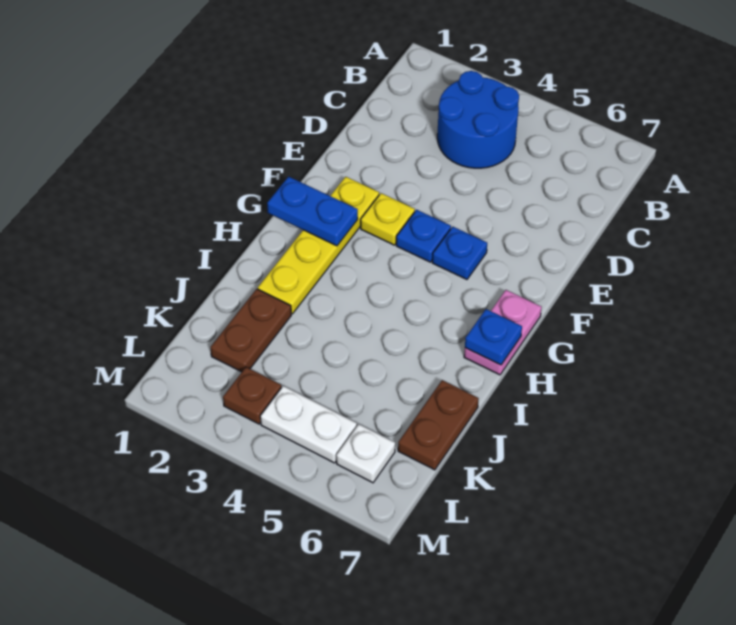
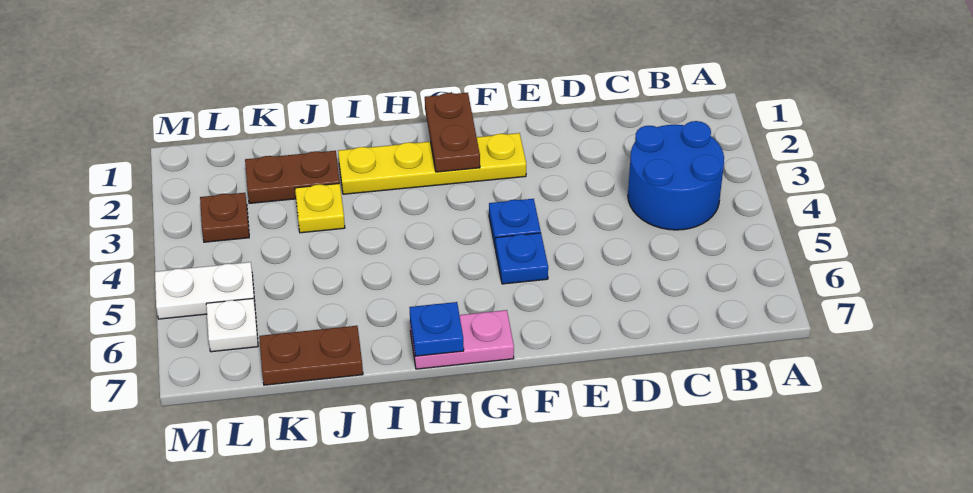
yellow plate F3 level 1 -> yellow plate J3 level 1
blue plate G1:G2 level 2 -> brown plate G1:G2 level 2
white plate L4:L5 level 1 -> white plate L5:M5 level 1

